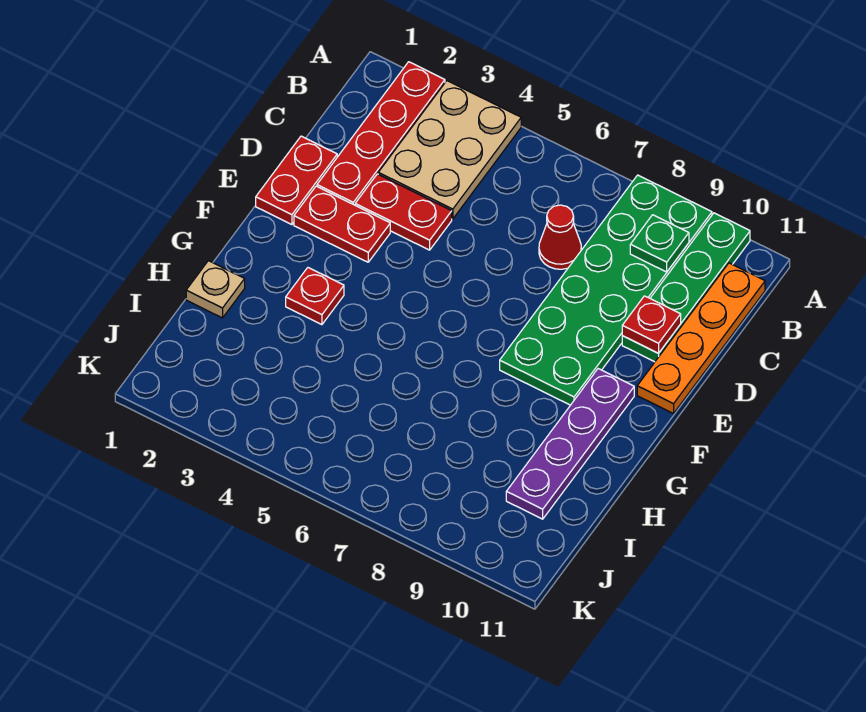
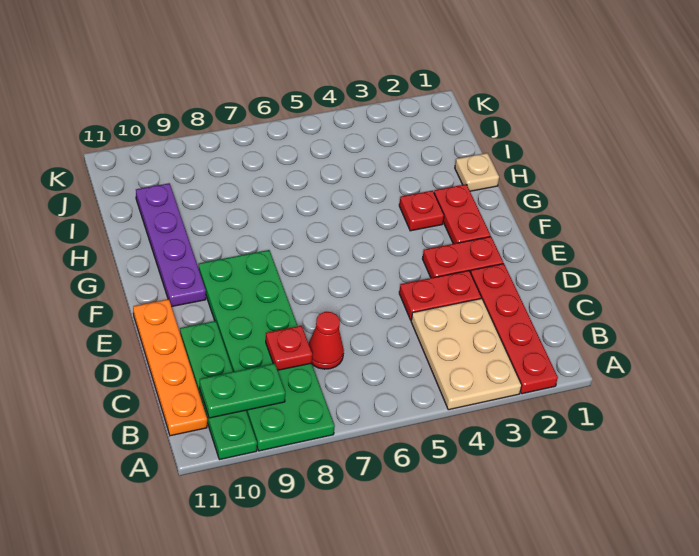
green plate B9 level 2 -> green plate B9:B10 level 2
red plate D1:E1 level 1 -> red plate F2:G2 level 1
red plate D10 level 2 -> red plate C8 level 2

